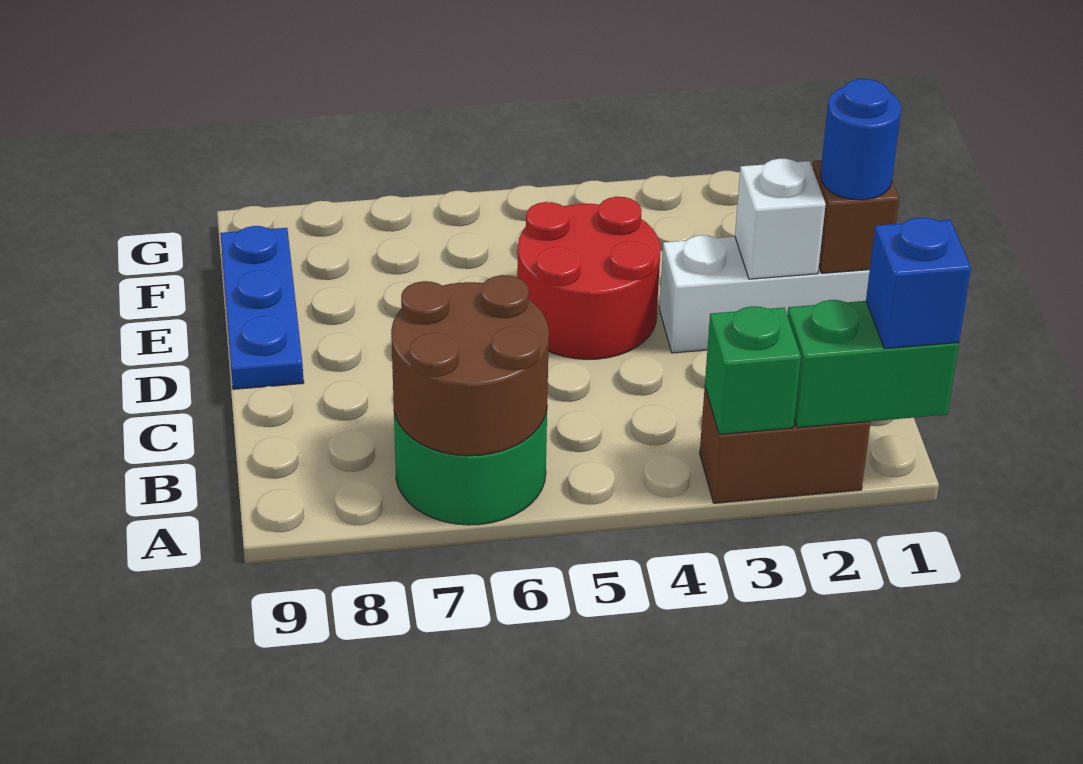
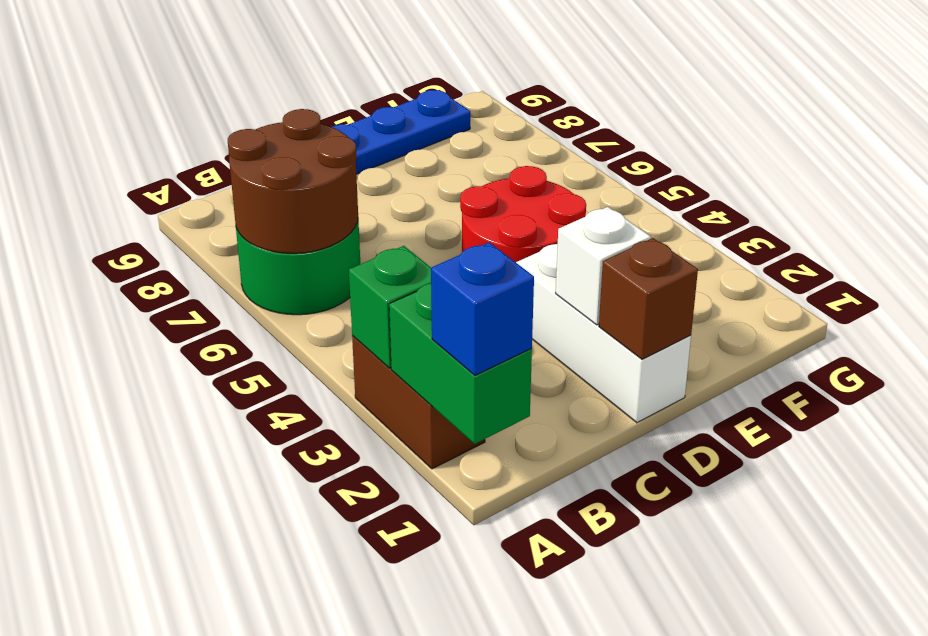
blue round brick D1 level 3 -> none

